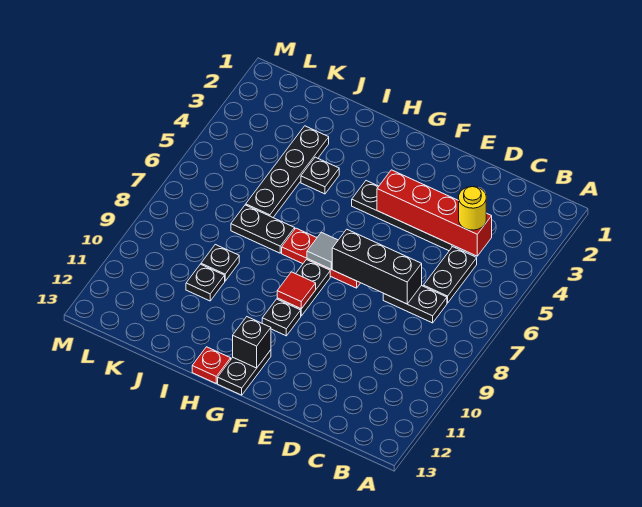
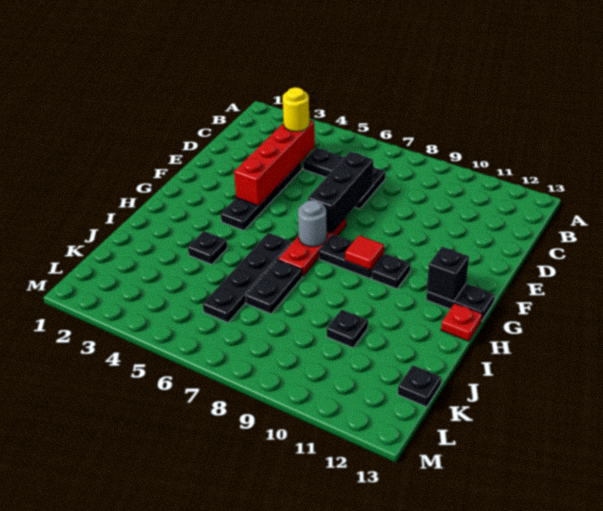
grey tile G7 level 2 -> grey round brick G7 level 2
black plate J3:J6 level 1 -> black plate H6:K6 level 1
black plate J9 level 1 -> black plate K13 level 1

